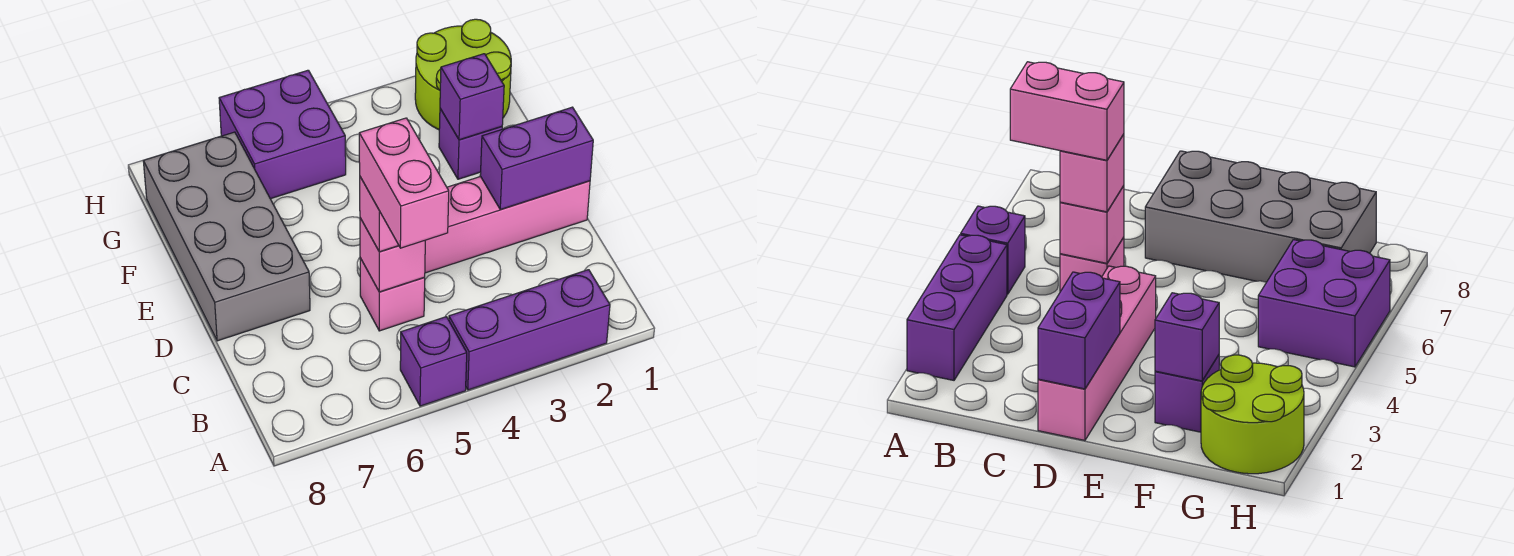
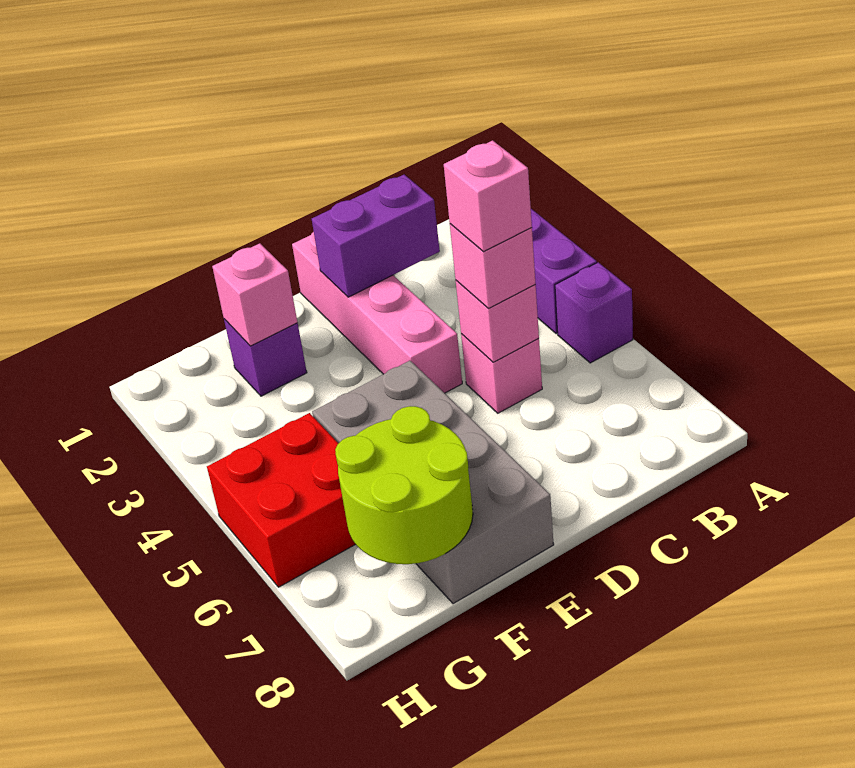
pink brick B5:C5 level 4 -> pink brick C5 level 4
purple brick D1:D2 level 2 -> purple brick C2:D2 level 2
grey brick D7:G8 level 1 -> grey brick E5:F8 level 1
purple brick F2 level 2 -> pink brick F2 level 2
lime round brick G1:H2 level 1 -> lime round brick F7:G8 level 2
purple brick G5:H6 level 1 -> red brick G5:H6 level 1

